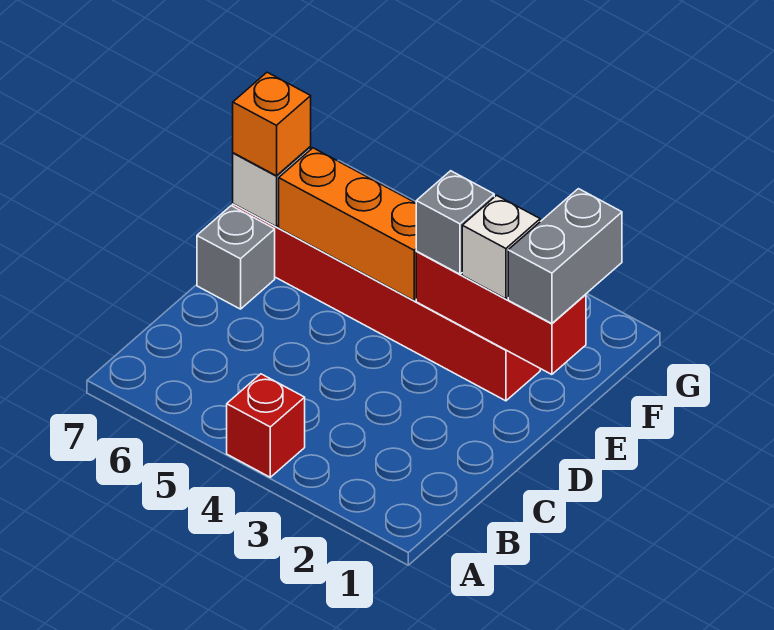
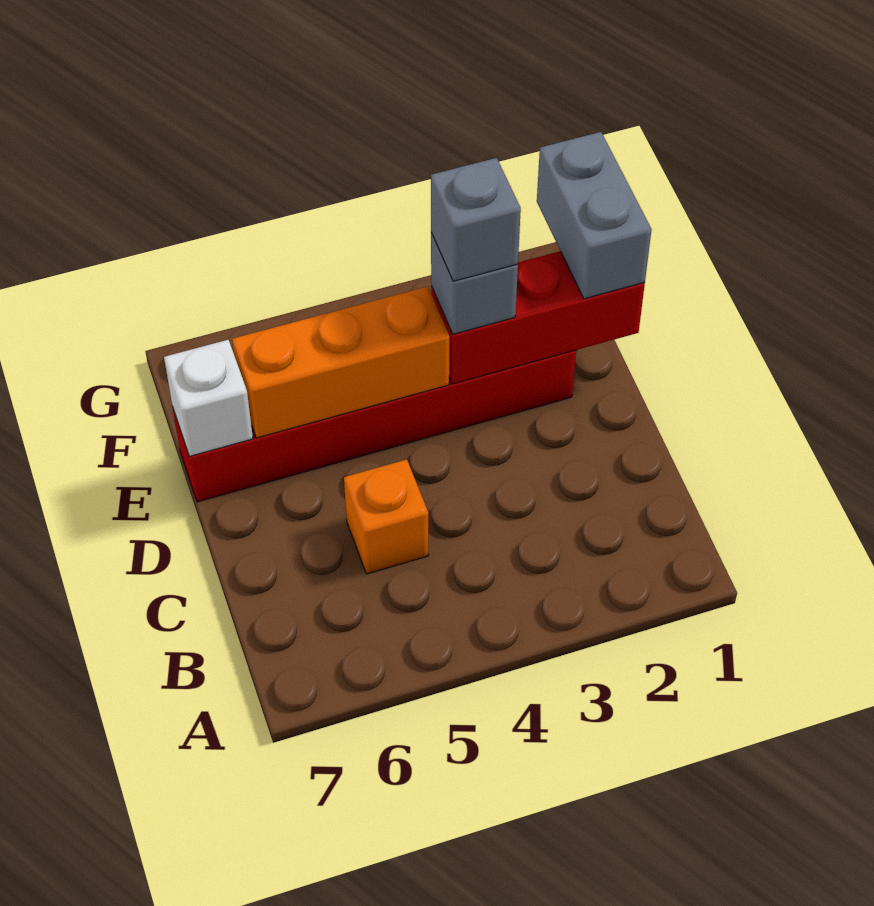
red brick A4 level 1 -> none
grey brick D7 level 1 -> grey brick E3 level 4
white brick E2 level 3 -> none
orange brick E7 level 3 -> orange brick C5 level 1

